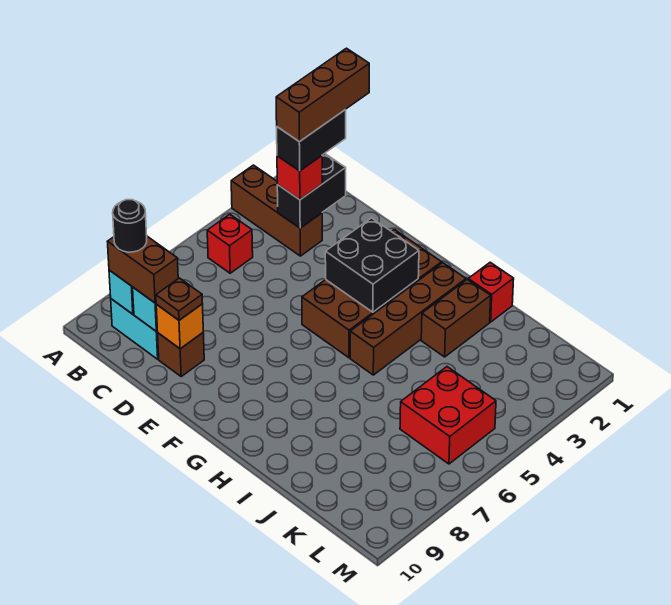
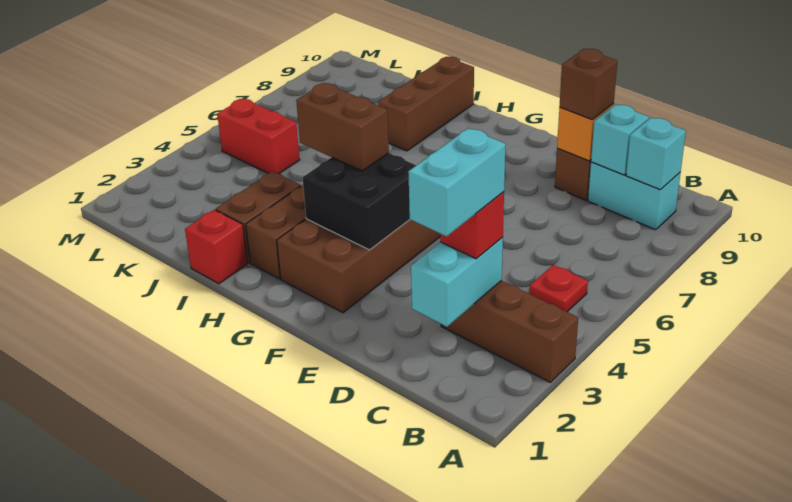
red brick B5 level 1 -> red plate B5 level 1
brown brick B9:C9 level 3 -> brown brick G4:H4 level 3
black round brick B9 level 4 -> none
brown brick C1:C3 level 5 -> brown brick I8:I10 level 1
black brick C2:C3 level 2 -> cyan brick C2:C3 level 2
black brick C2:C3 level 4 -> cyan brick C2:C3 level 4
brown plate D9 level 3 -> brown brick D9 level 3
red brick K5:L6 level 1 -> red brick K5:L5 level 1

